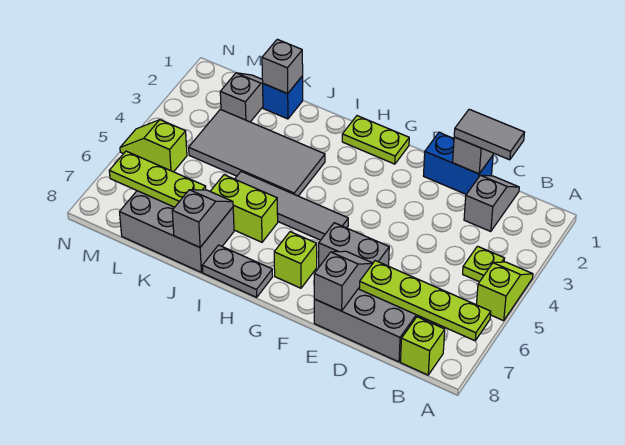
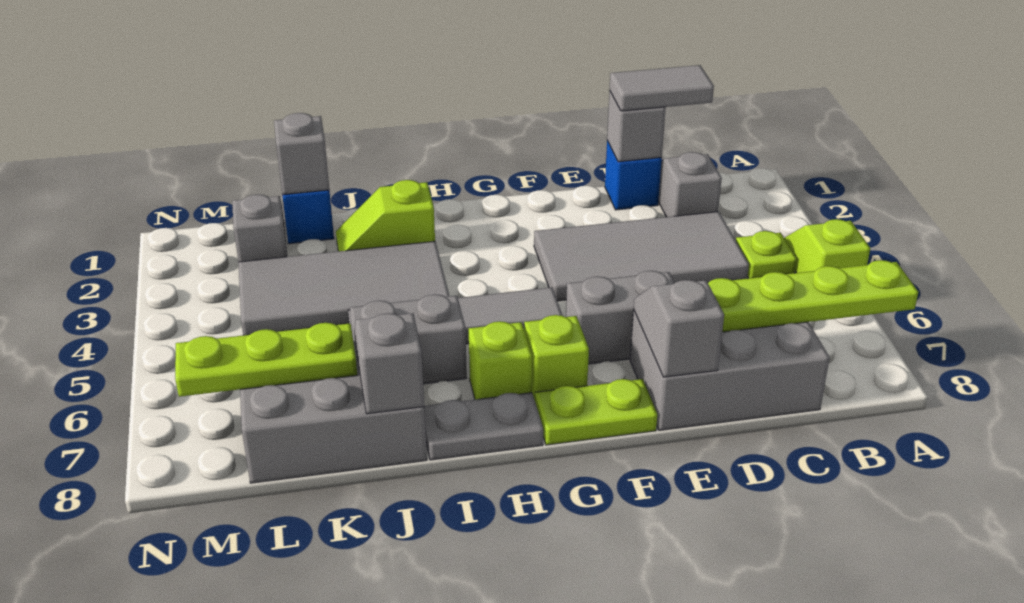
lime brick B8 level 1 -> lime brick H7 level 1
none -> grey tile C3:F4 level 1
blue brick D1:E1 level 1 -> blue brick D1 level 1
lime plate G1:H1 level 1 -> lime plate F8:G8 level 1
lime brick I6:J6 level 1 -> grey brick I6:J6 level 1
lime slope M5:N5 level 1 top M -> lime slope I2:J2 level 1 top I

